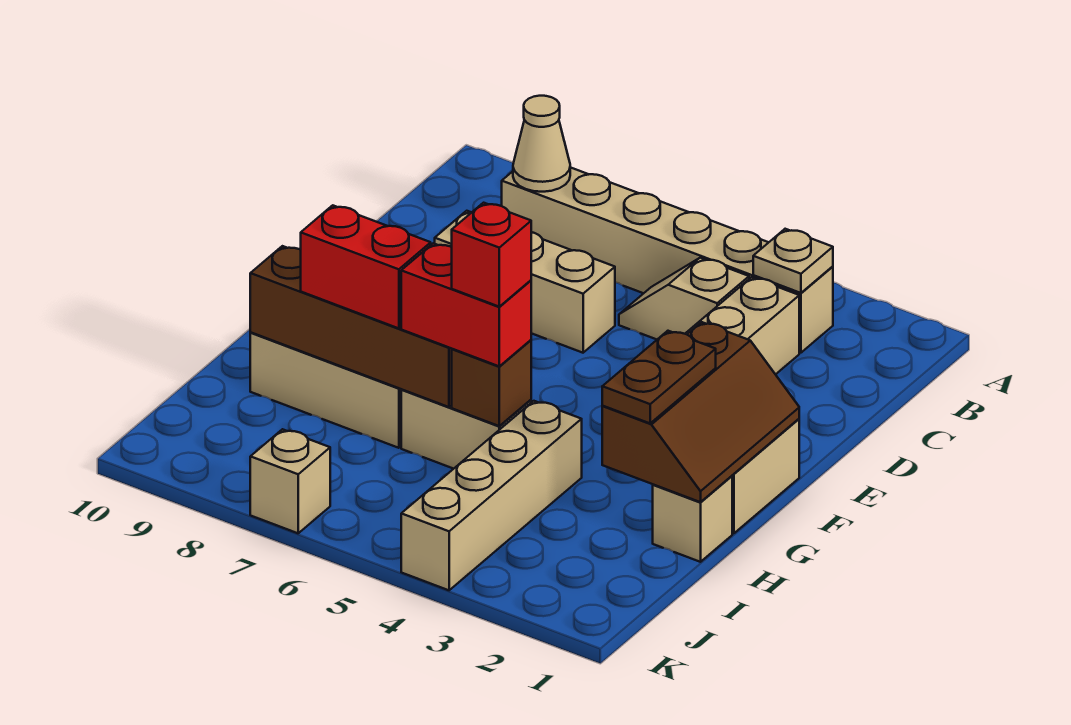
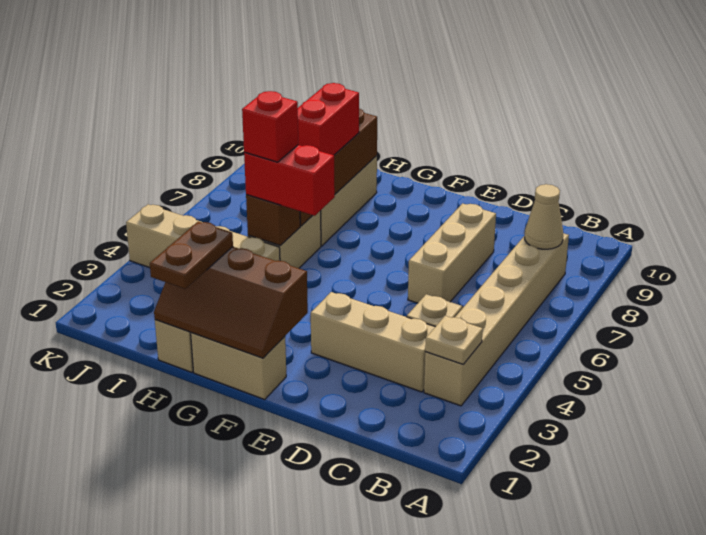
brown plate G2:H2 level 3 -> brown plate H1:H2 level 3
red brick H5:H6 level 3 -> red brick G5:H5 level 3
tan brick K7 level 1 -> none

